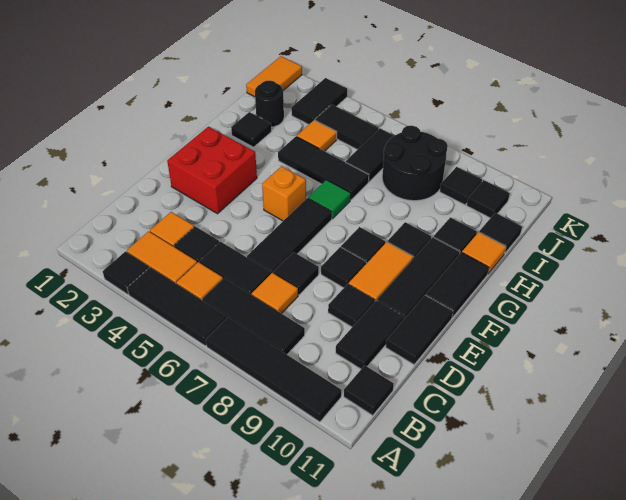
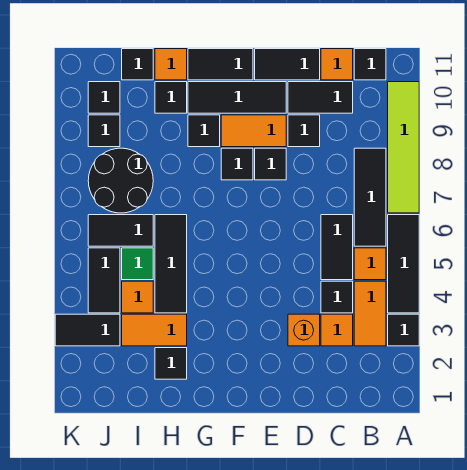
black tile A7:A10 level 1 -> lime tile A7:A10 level 1
orange tile C7 level 1 -> orange tile C11 level 1
black tile D6:F6 level 1 -> none
black tile D7 level 1 -> none
red brick E2:F3 level 1 -> none
orange brick F5 level 1 -> orange brick D3 level 1
green tile G6 level 1 -> green tile I5 level 1
black round brick I2 level 1 -> none
orange tile J1:K1 level 1 -> orange tile H3:I3 level 1

